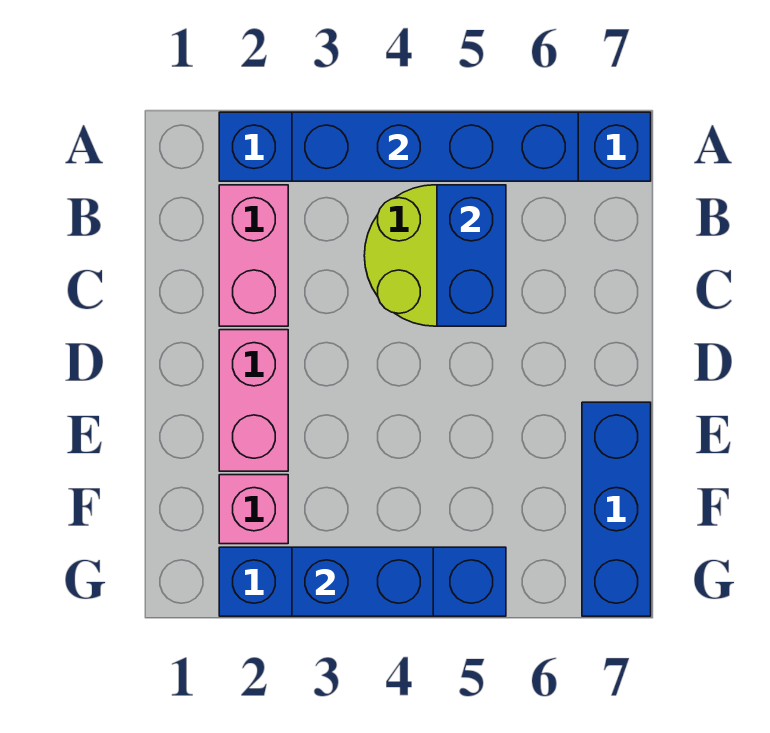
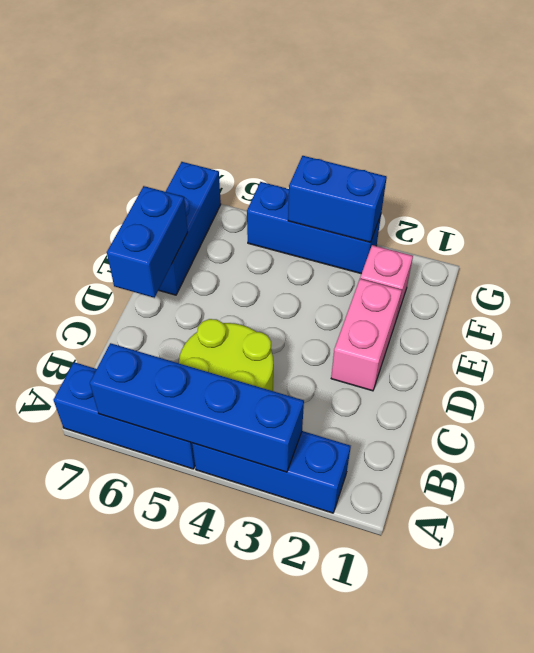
pink brick B2:C2 level 1 -> none
blue brick B5:C5 level 2 -> blue brick D7:E7 level 2
blue brick G2:G5 level 1 -> blue brick G3:G5 level 1

